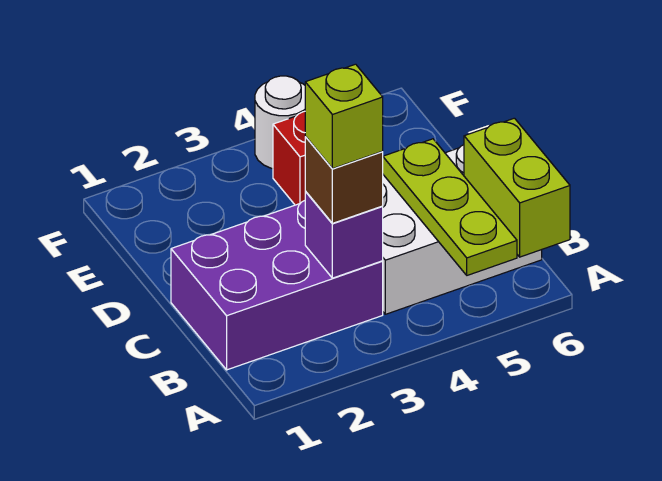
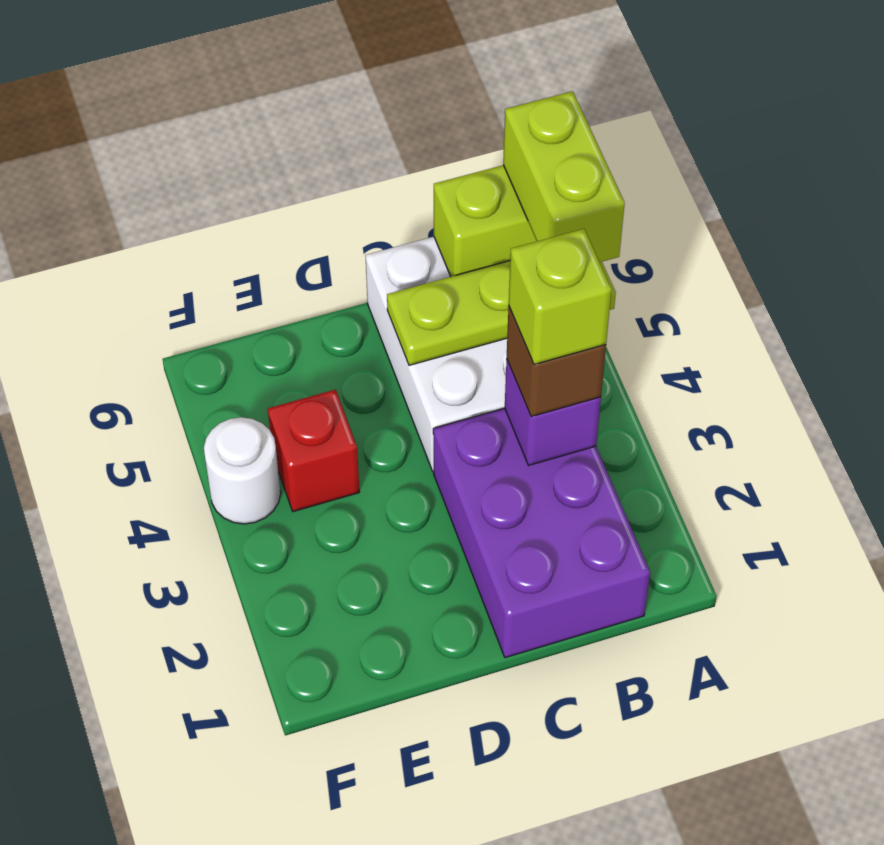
none -> lime brick A5:A6 level 3

